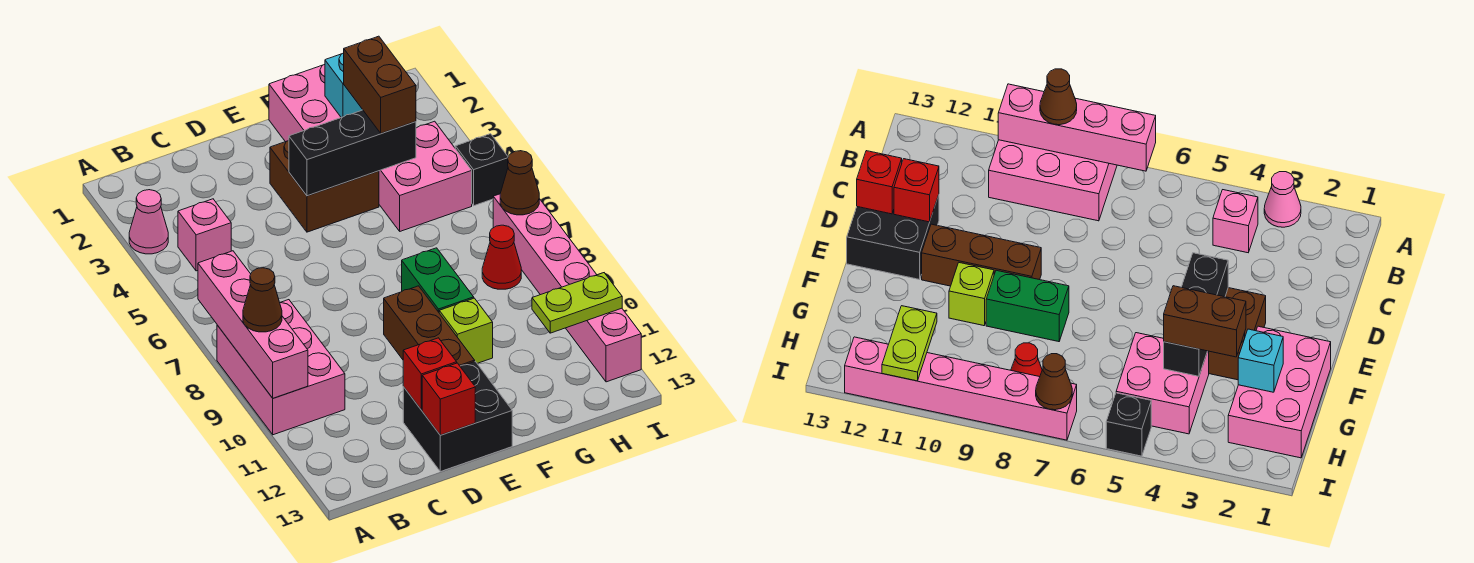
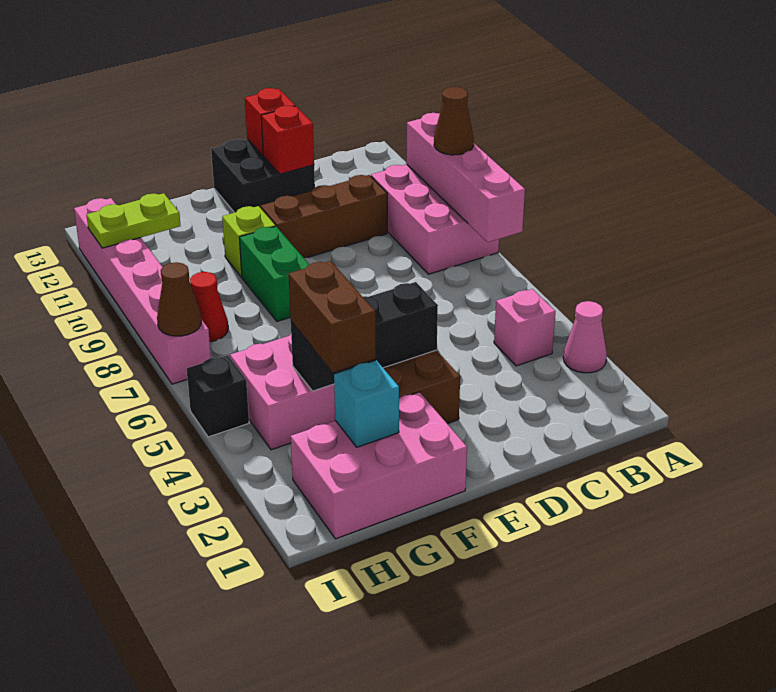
brown brick E9:E11 level 1 -> brown brick C10:E10 level 1

